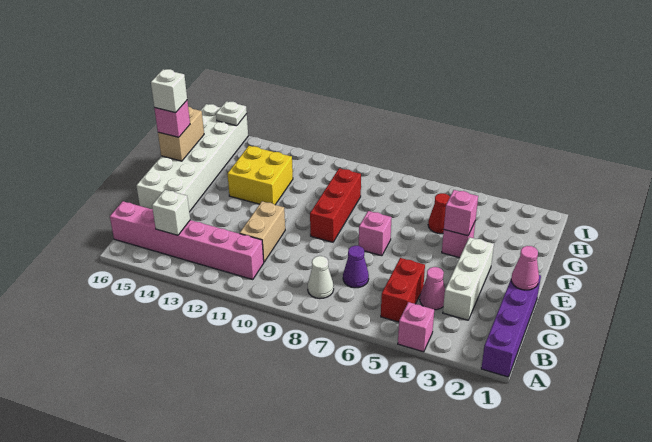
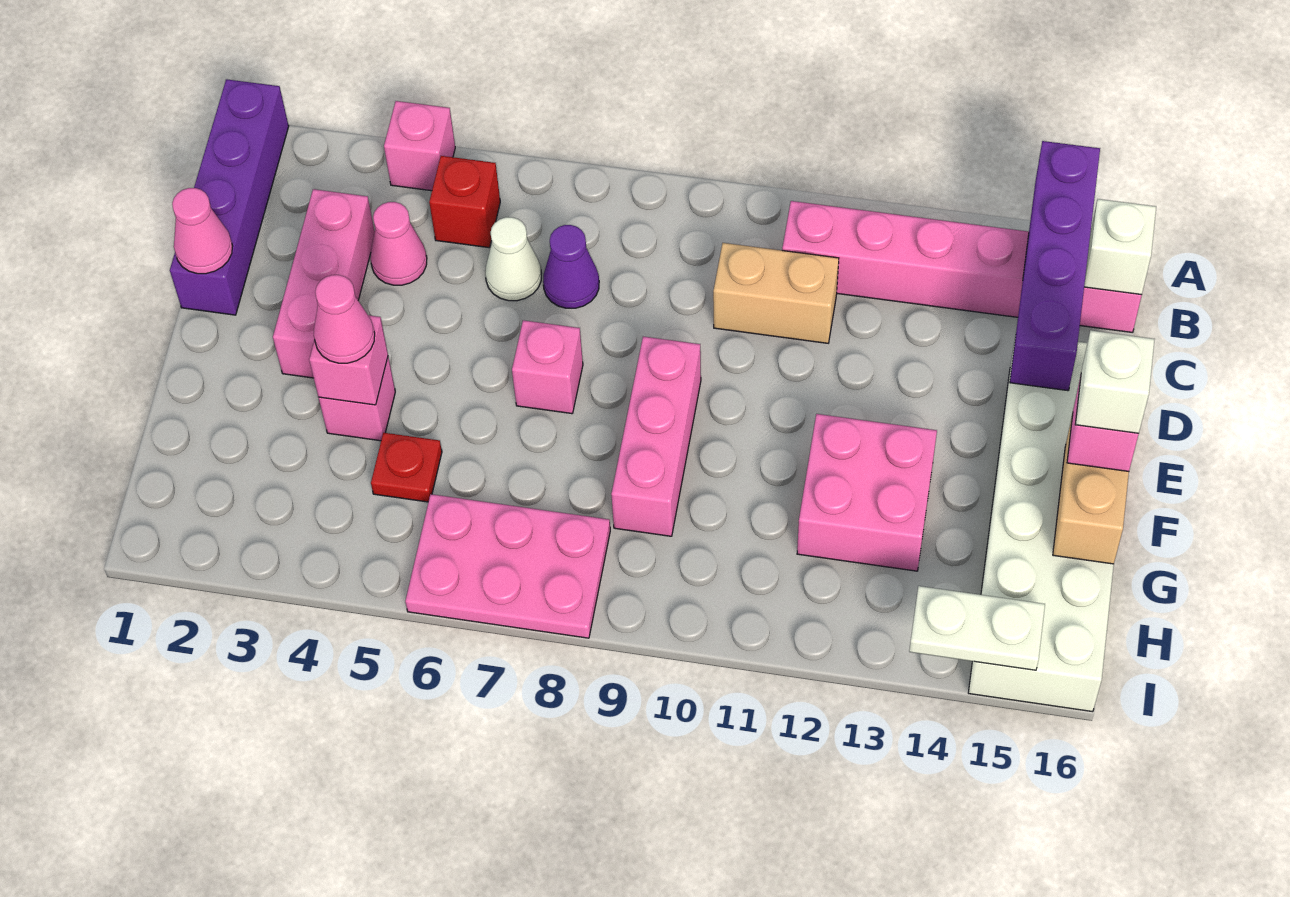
none -> purple brick A15:D15 level 2
red brick B5:C5 level 1 -> red brick B5 level 1
white cone B8 level 1 -> white cone C6 level 1
white brick B14 level 2 -> white brick B16 level 2
white brick C3:E3 level 1 -> pink brick C3:E3 level 1
tan brick C11:D11 level 1 -> tan brick C10:C11 level 1
red brick E9:G9 level 1 -> pink brick E9:G9 level 1
none -> pink cone F4 level 3
yellow brick F12:G13 level 1 -> pink brick F12:G13 level 1
red cone G5 level 1 -> red plate G5 level 1
none -> pink plate H6:I8 level 1
white plate I15 level 2 -> white plate I14:I15 level 2

